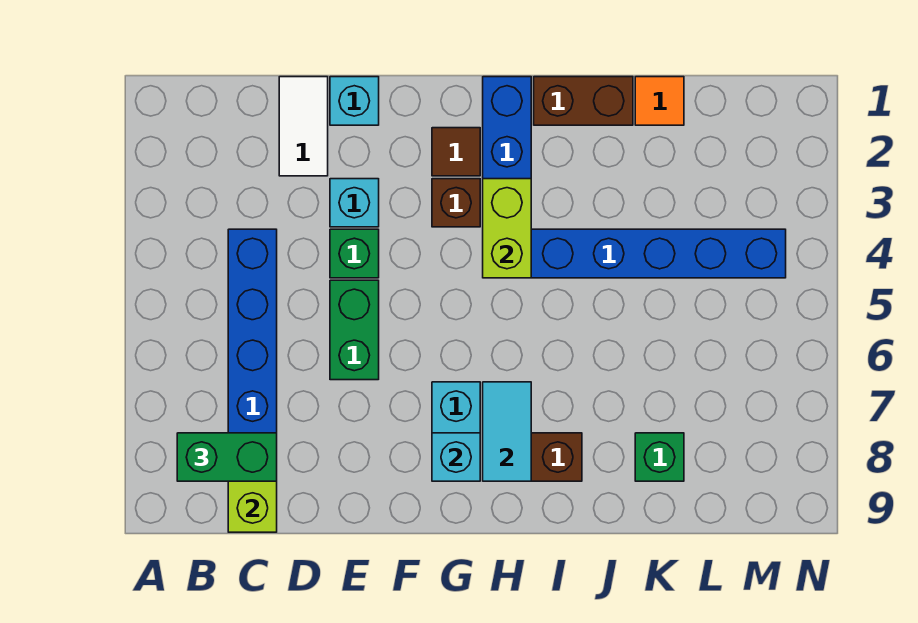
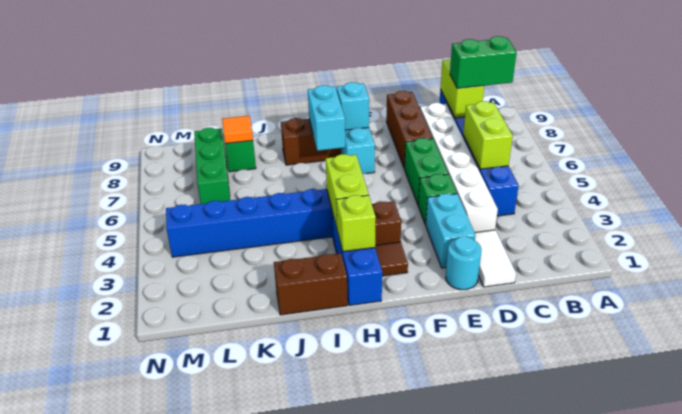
none -> lime brick C5:C6 level 2
none -> white brick D3:D8 level 1
cyan brick E1 level 1 -> cyan round brick E1 level 1
cyan brick E3 level 1 -> cyan brick E2:E3 level 1
none -> brown brick E7:E9 level 1
none -> lime brick H2 level 2
cyan tile H7:H8 level 2 -> cyan brick H7:H8 level 2
orange tile K1 level 1 -> orange tile K8 level 2
none -> green brick L6:L8 level 1

